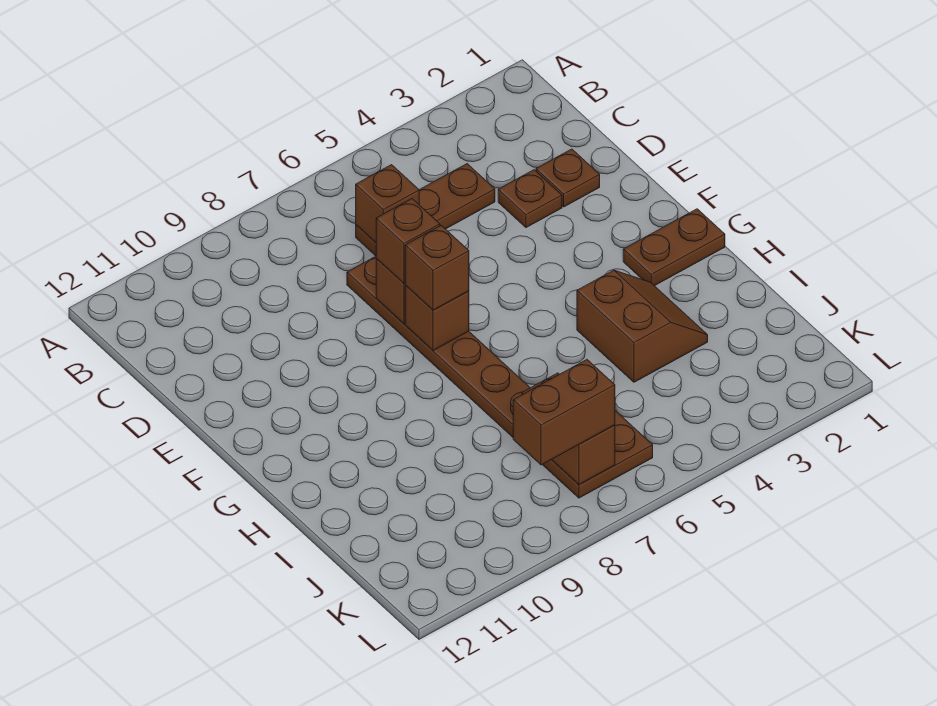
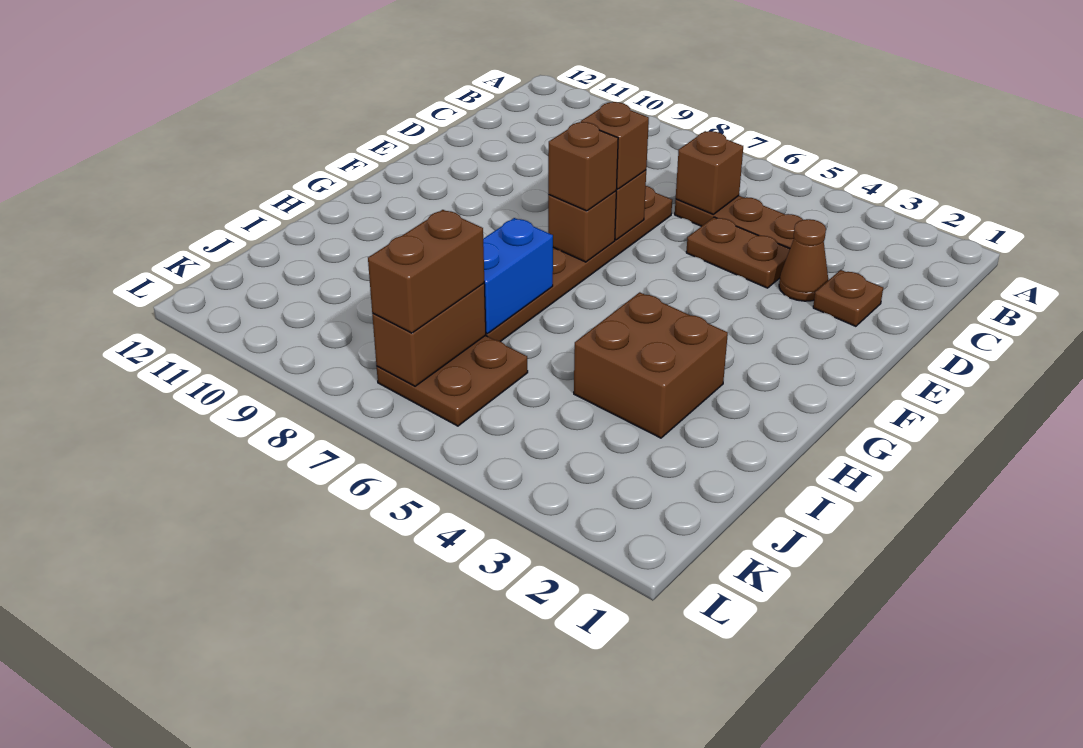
brown plate D3 level 1 -> brown cone D3 level 1
brown plate G1:G2 level 1 -> brown plate D4:D5 level 1
brown slope H3:I4 level 1 top 4 -> brown brick H3:I4 level 1
none -> blue brick H7:I7 level 2
brown brick K7:K8 level 3 -> brown brick J7:K7 level 3

